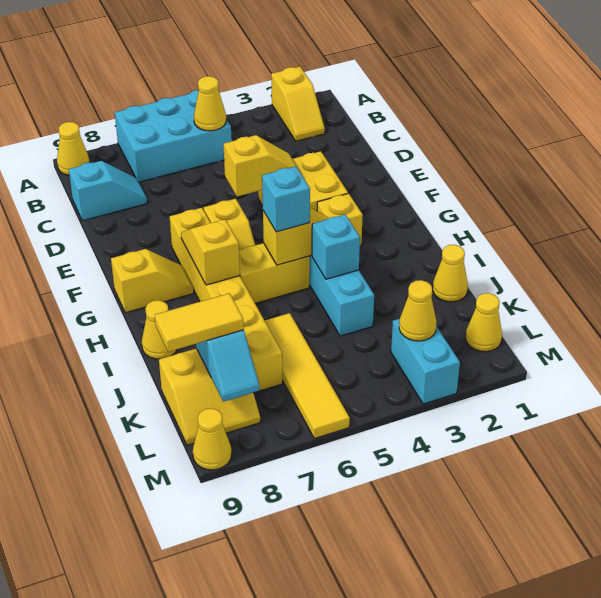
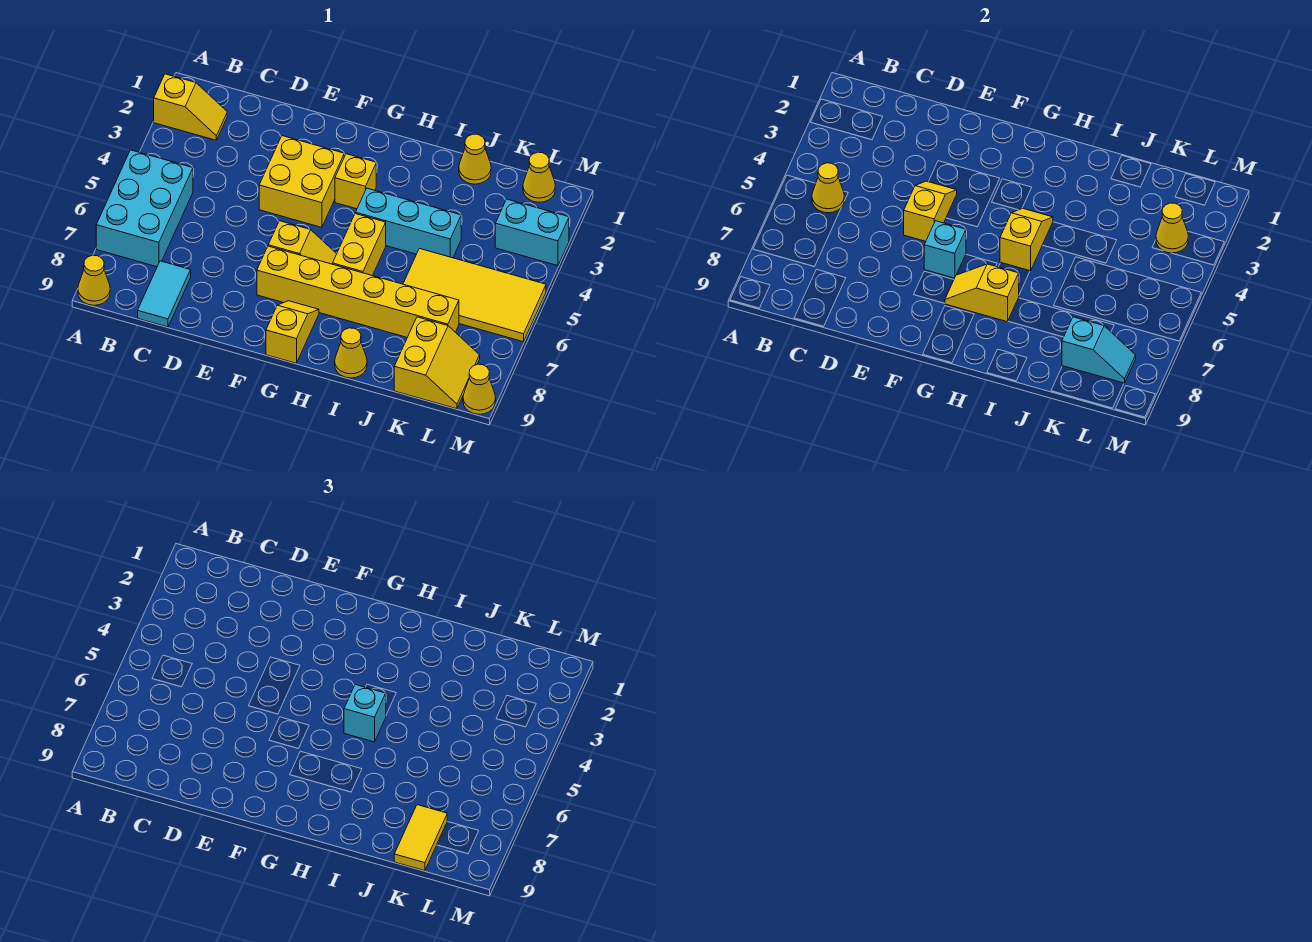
cyan slope C8:C9 level 1 top 9 -> cyan tile C8:C9 level 1
cyan brick I4 level 2 -> cyan brick F6 level 2
yellow tile J6:M6 level 1 -> yellow tile J5:M6 level 1

